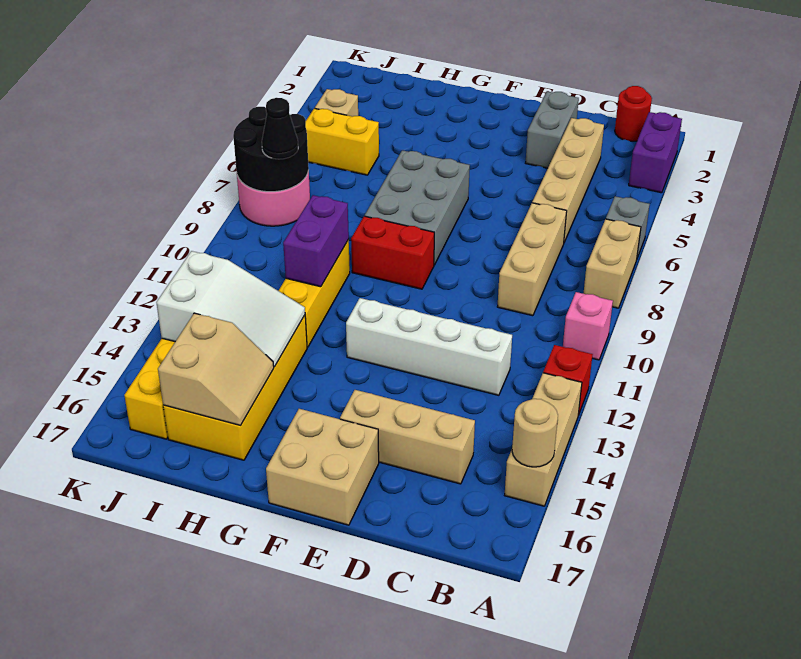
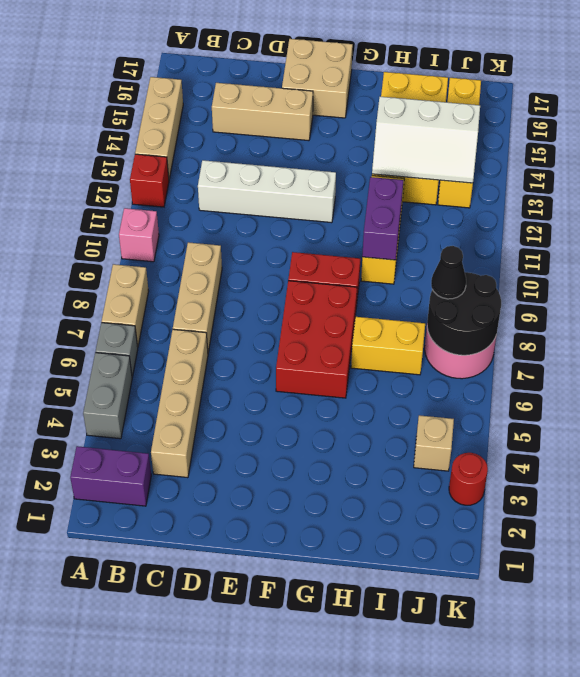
purple brick A2:A3 level 1 -> purple brick A2:B2 level 1
tan round brick A15 level 2 -> none
red round brick B1 level 1 -> red round brick K3 level 1
grey brick D2:D3 level 1 -> grey brick A4:A5 level 1
grey brick F6:G8 level 1 -> red brick F6:G8 level 1
white slope H13:J14 level 2 top J -> white slope H13:J14 level 2 top 14
tan slope H15:I16 level 2 top I -> none
yellow brick I5:J5 level 1 -> yellow brick H7:I7 level 1

